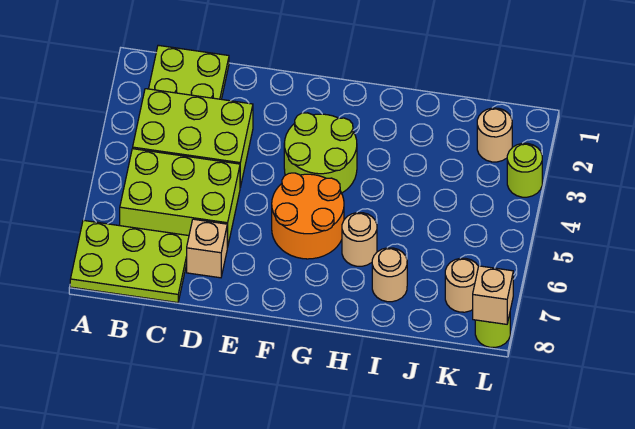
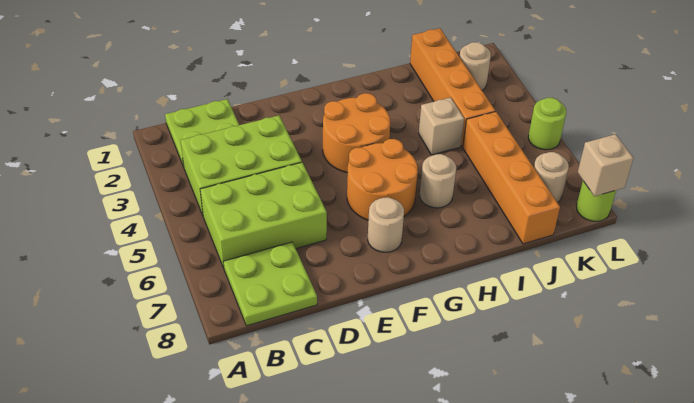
lime plate A7:C8 level 1 -> lime plate B7:C8 level 1
tan brick D7 level 1 -> tan brick I4 level 1
lime round brick F3:G4 level 1 -> orange round brick F3:G4 level 1
tan round brick I7 level 1 -> tan round brick F7 level 1
none -> orange brick J1:J4 level 1
none -> orange brick J5:J8 level 1
lime round brick L3 level 1 -> lime round brick L5 level 1

